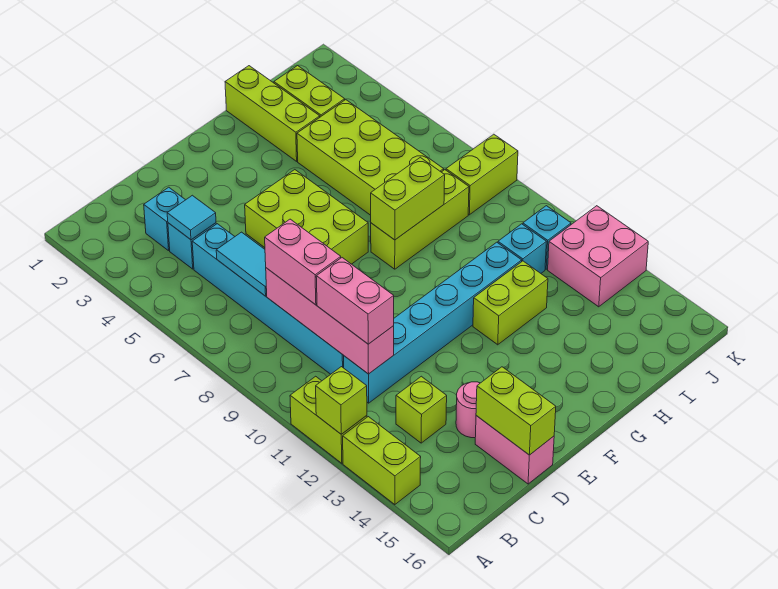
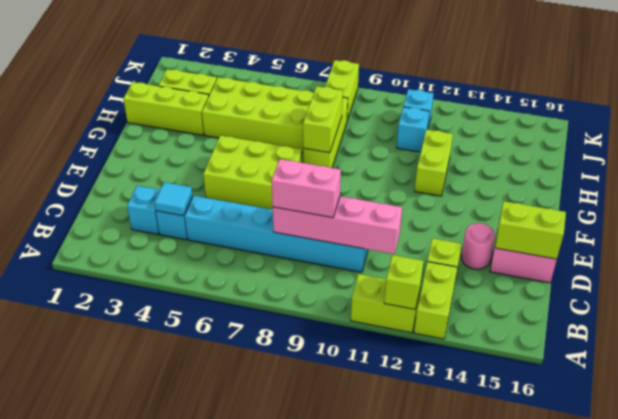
lime brick A13:A14 level 1 -> lime brick A13:B13 level 1
cyan tile C6:C7 level 2 -> none
pink brick C10:C11 level 3 -> none
cyan brick C11:H11 level 1 -> none
pink brick J12:K13 level 1 -> none

